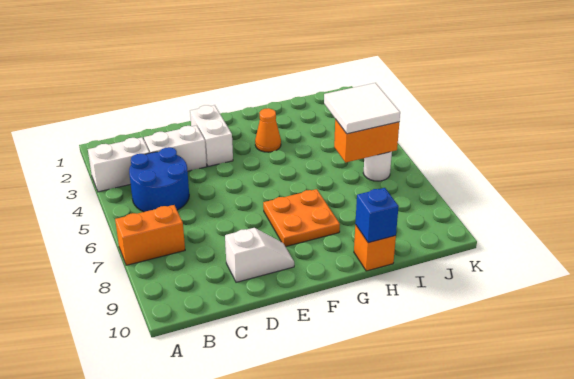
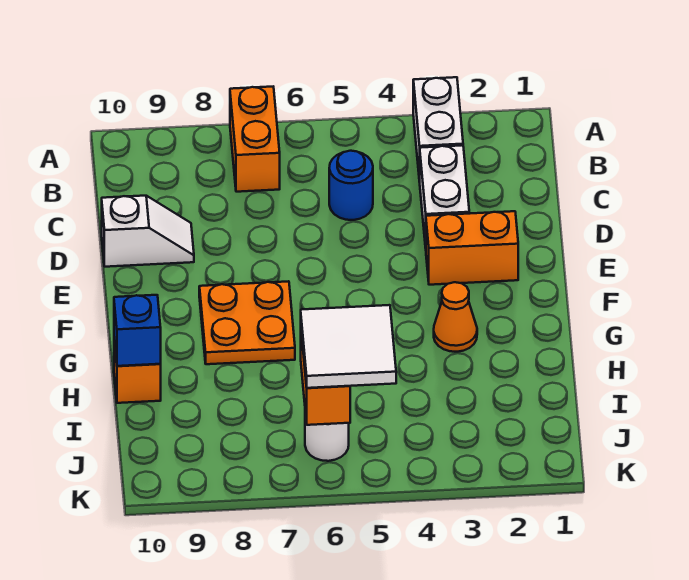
blue round brick B4:C5 level 1 -> blue round brick C5 level 1
white slope D9:E9 level 1 top D -> white slope D9:D10 level 1 top 10
white brick E2:E3 level 1 -> orange brick E2:E3 level 1

